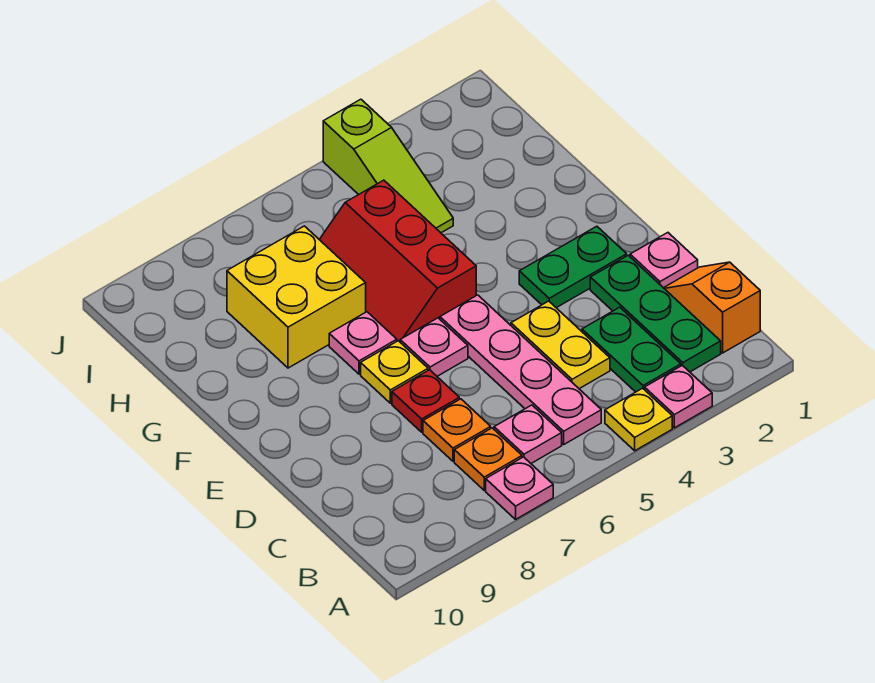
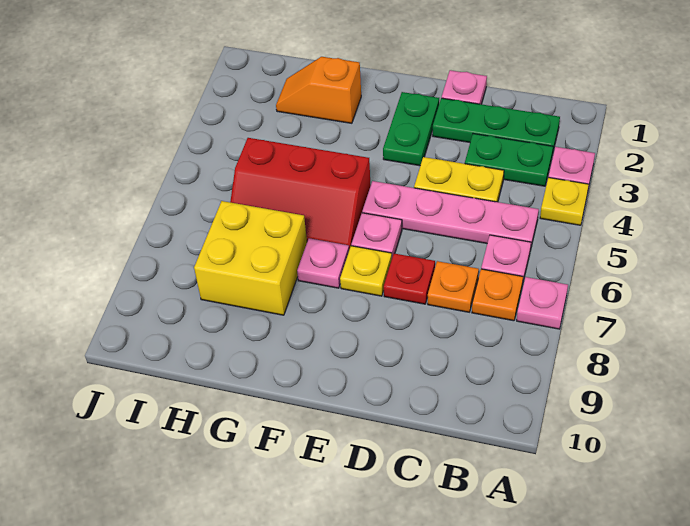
orange slope B1:C1 level 1 top B -> orange slope G2:H2 level 1 top G
lime slope H4:J4 level 1 top J -> none

